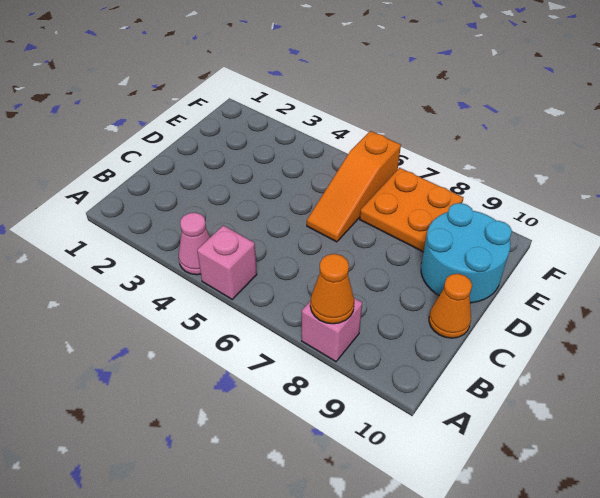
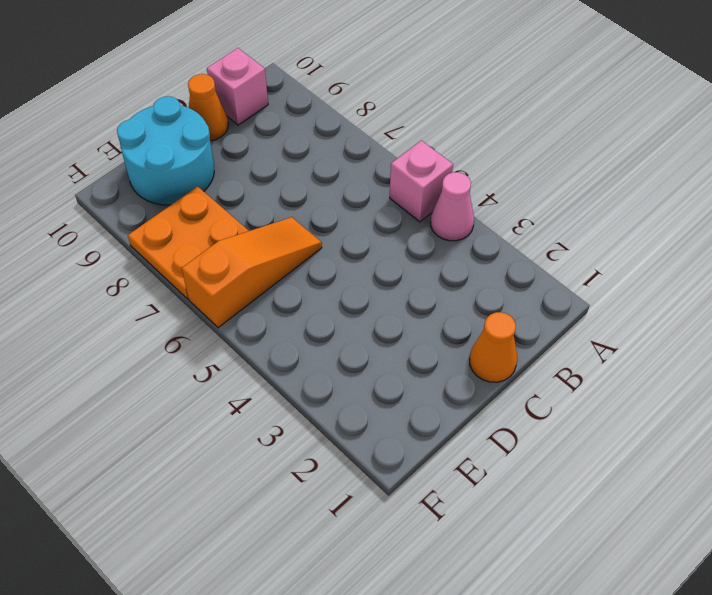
pink brick A8 level 1 -> pink brick B10 level 1
orange cone A8 level 2 -> orange cone C1 level 1

